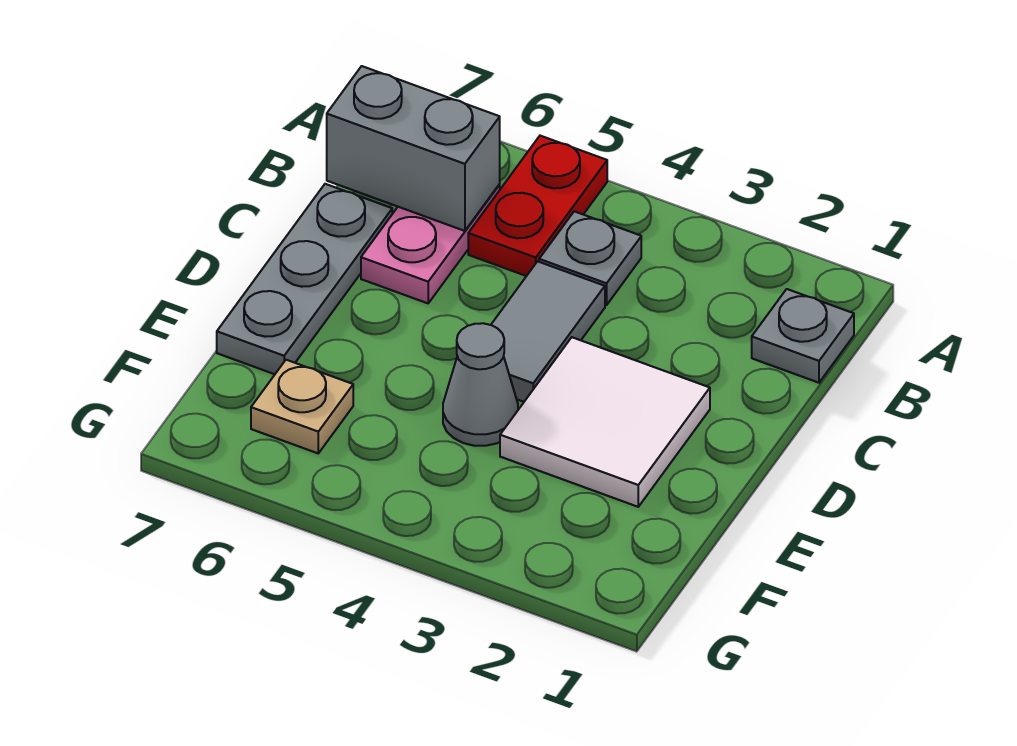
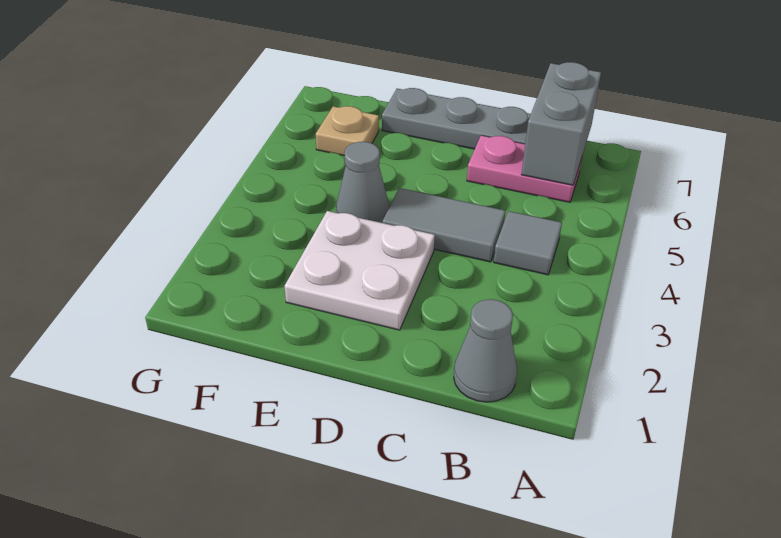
red plate A5:B5 level 1 -> none
grey plate B1 level 1 -> grey cone B1 level 1
grey plate B4 level 1 -> grey tile B4 level 1
white tile D2:E3 level 1 -> white plate D2:E3 level 1

